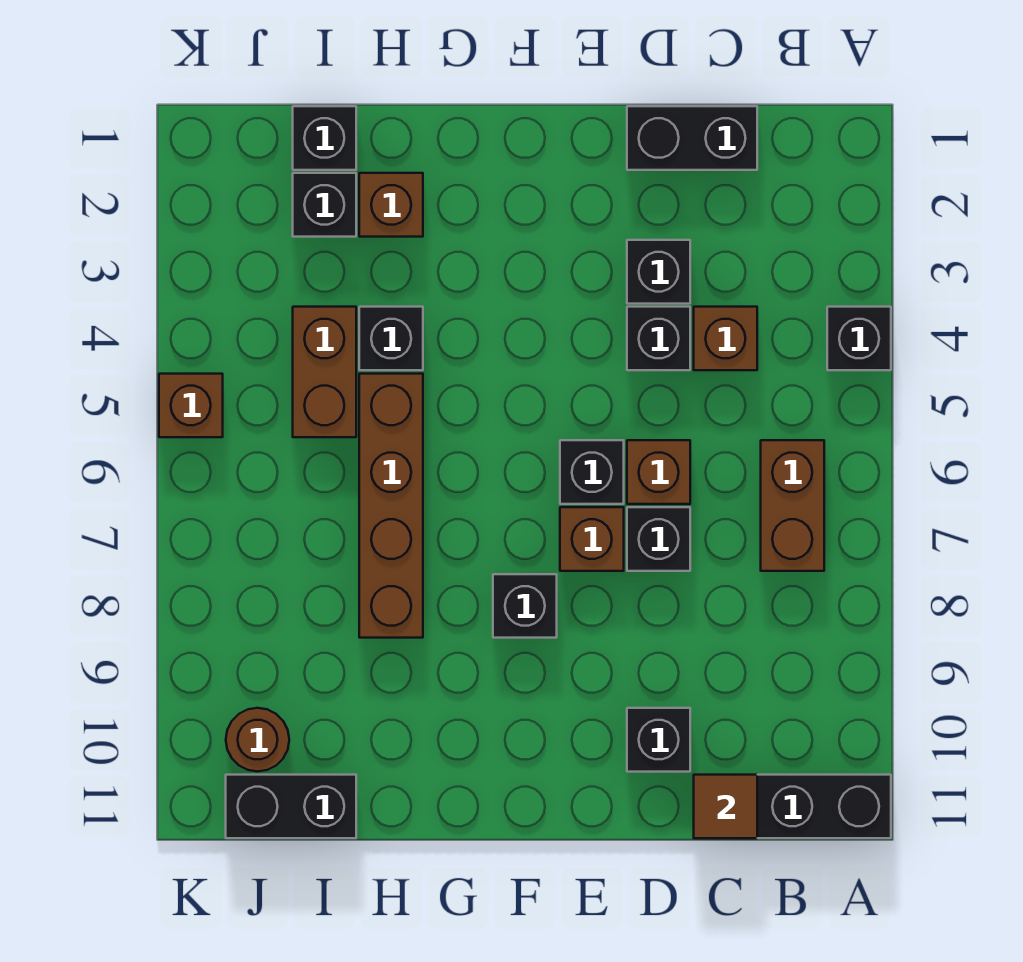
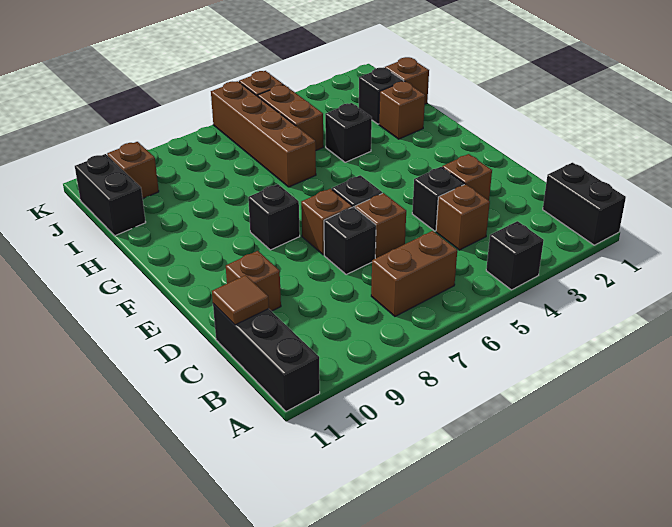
black brick C1:D1 level 1 -> black brick A1:B1 level 1
black brick D3 level 1 -> brown brick D3 level 1
black brick D10 level 1 -> brown brick D10 level 1
brown brick H5:H8 level 1 -> brown brick H6:K6 level 1
black brick I1 level 1 -> brown brick I1 level 1
brown brick I4:I5 level 1 -> brown brick I5:J5 level 1
brown round brick J10 level 1 -> brown brick J10 level 1

